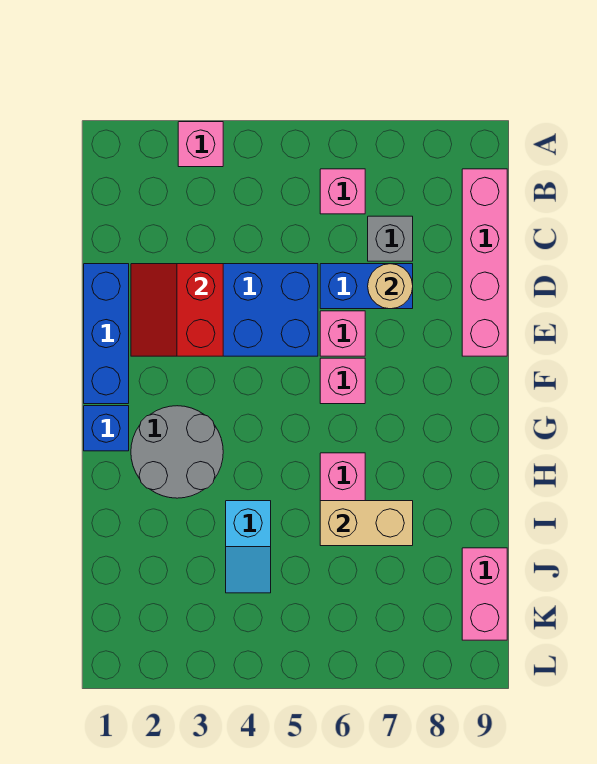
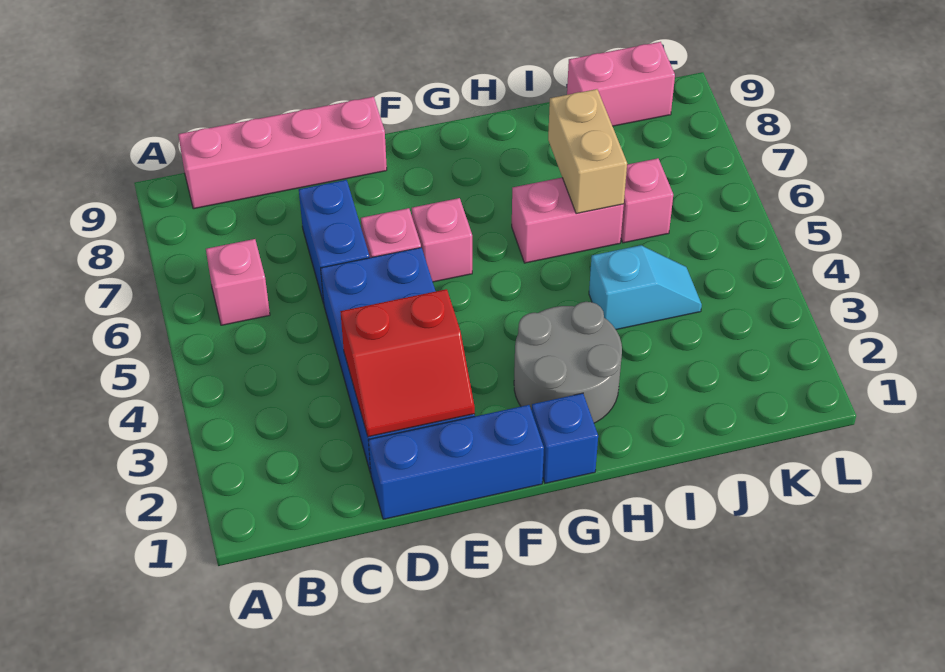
pink brick A3 level 1 -> pink brick J6 level 1
grey brick C7 level 1 -> none
tan round brick D7 level 2 -> none

